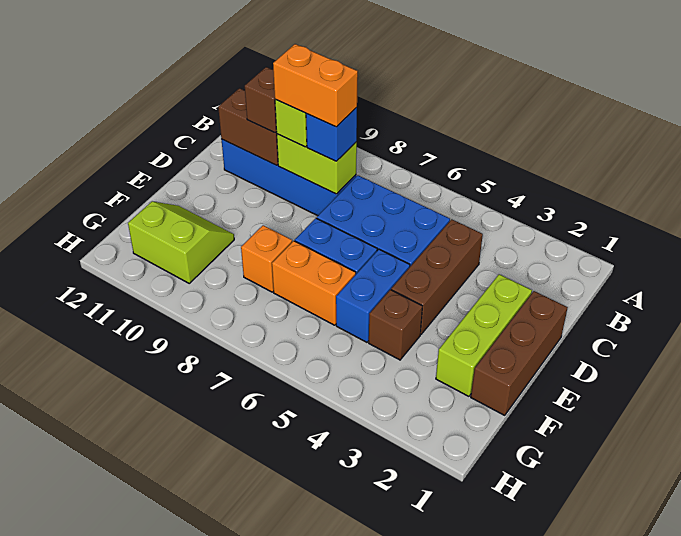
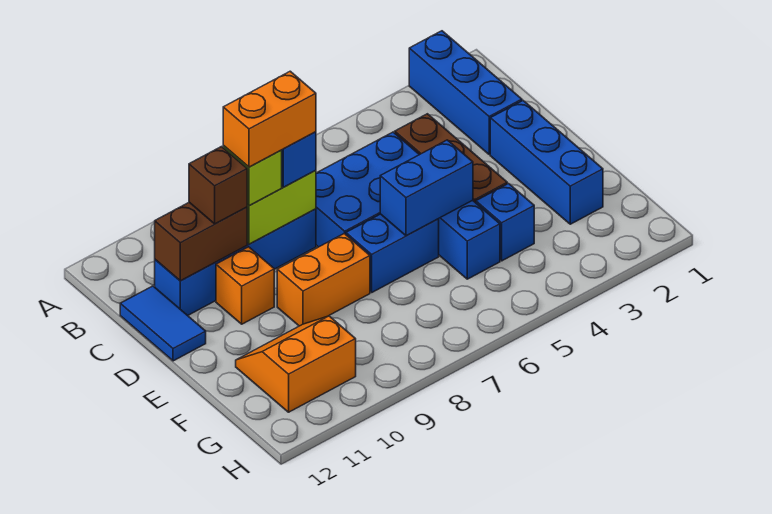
none -> blue brick A2:C2 level 1
none -> blue tile C12:D12 level 1
brown brick D1:F1 level 1 -> none
lime brick D2:F2 level 1 -> blue brick D2:F2 level 1
none -> blue brick E5:E6 level 2
brown brick F4 level 1 -> blue brick F4 level 1
orange brick F6:F7 level 1 -> orange brick E8:E9 level 1
orange brick F8 level 1 -> orange brick D10 level 1
lime slope F10:G11 level 1 top G -> orange slope F10:G11 level 1 top G

